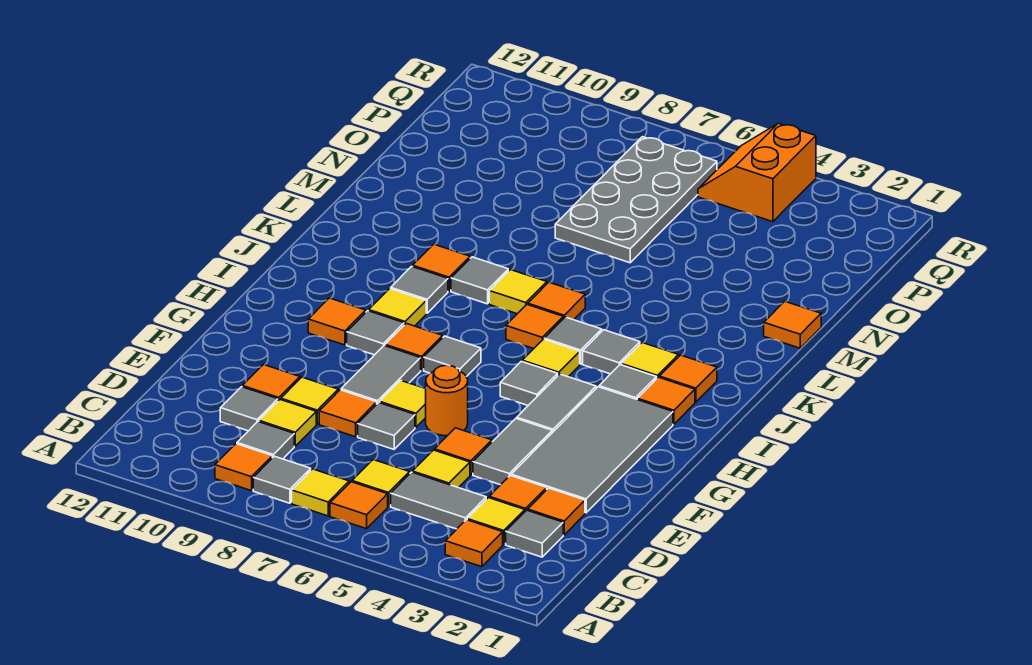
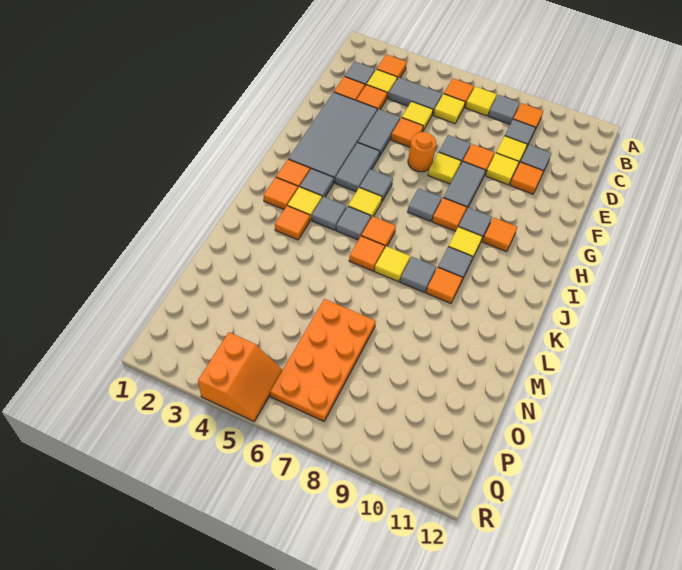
orange tile M1 level 1 -> orange tile K3 level 1
grey plate N6:Q7 level 1 -> orange plate N6:Q7 level 1

